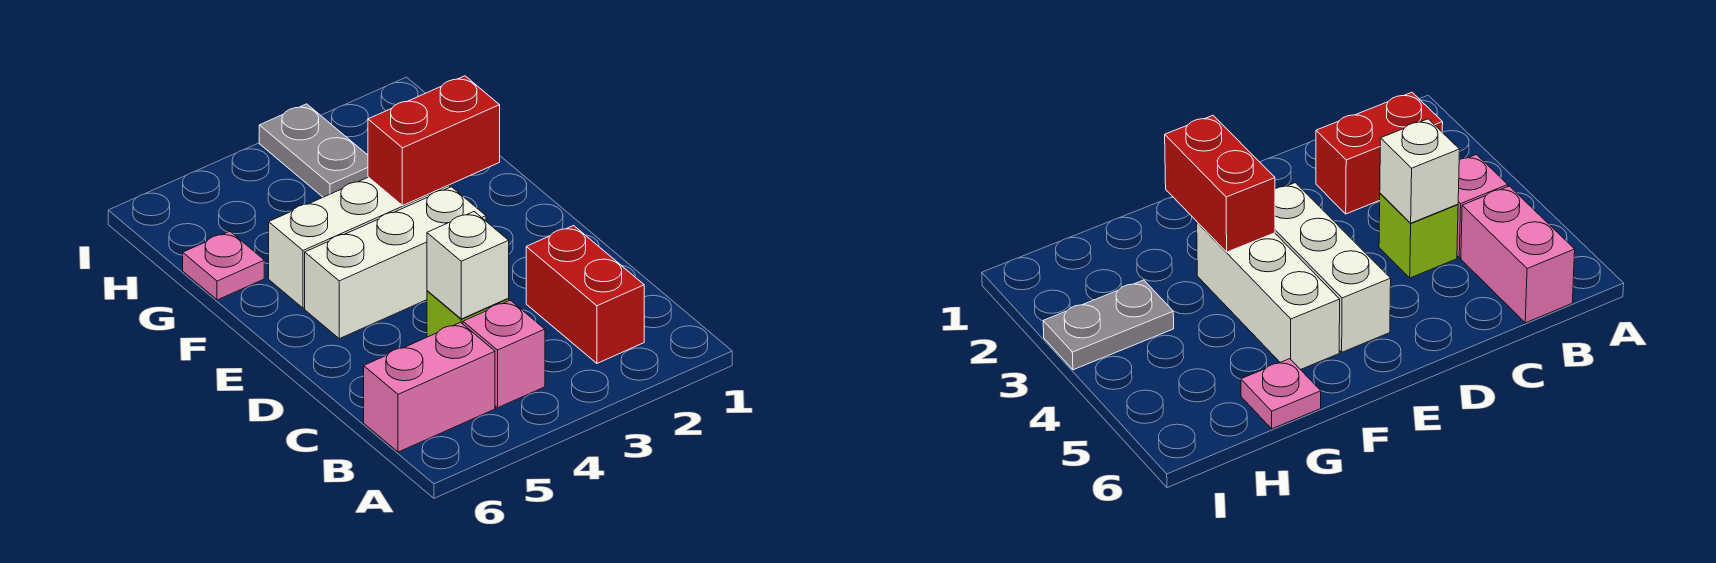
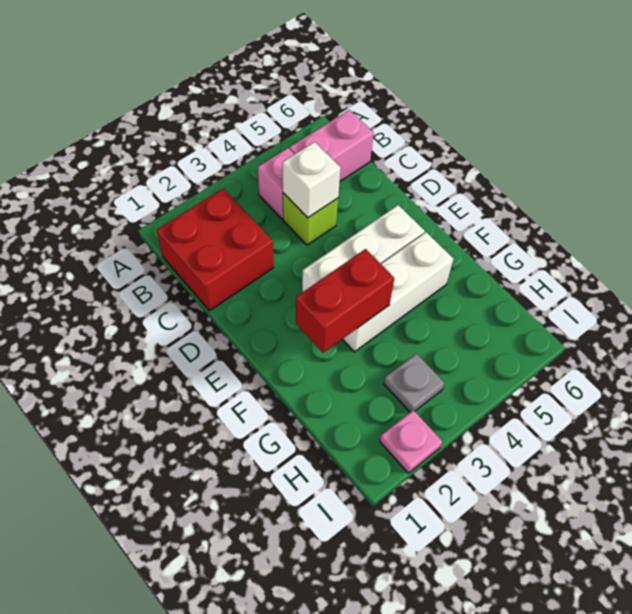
red brick B2:C2 level 1 -> red brick B1:C2 level 1
pink plate G6 level 1 -> pink plate I2 level 1
grey plate H3:I3 level 1 -> grey plate H3 level 1

